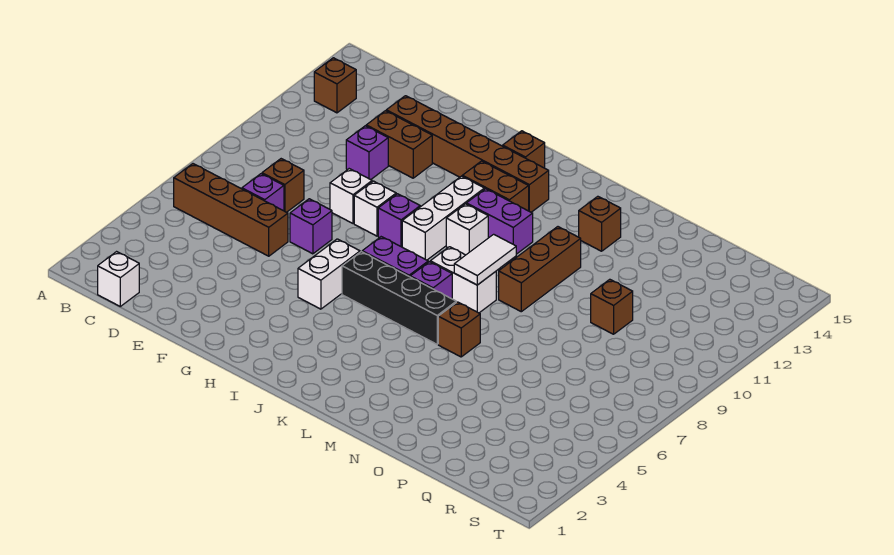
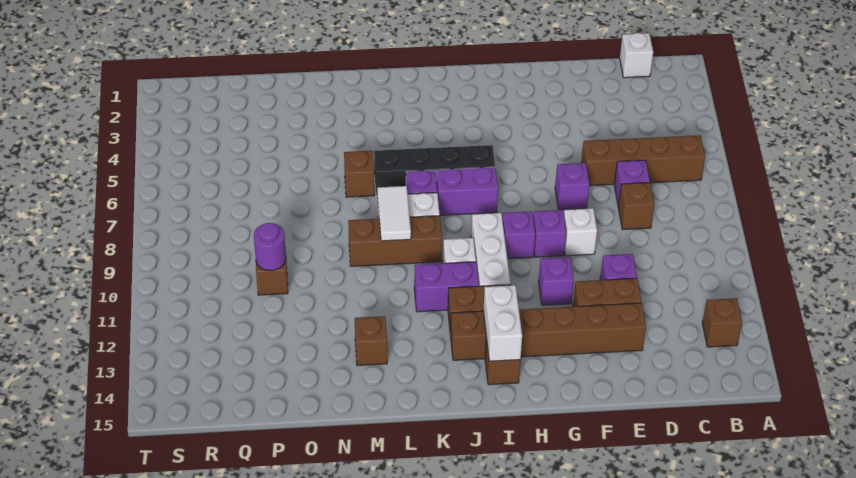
white brick G9 level 1 -> purple brick G9 level 1
none -> purple brick G11 level 1
white brick H5:H6 level 1 -> white brick I13:I14 level 2
brown brick M9:M11 level 1 -> brown brick K9:M9 level 1
none -> purple round brick P10 level 2

